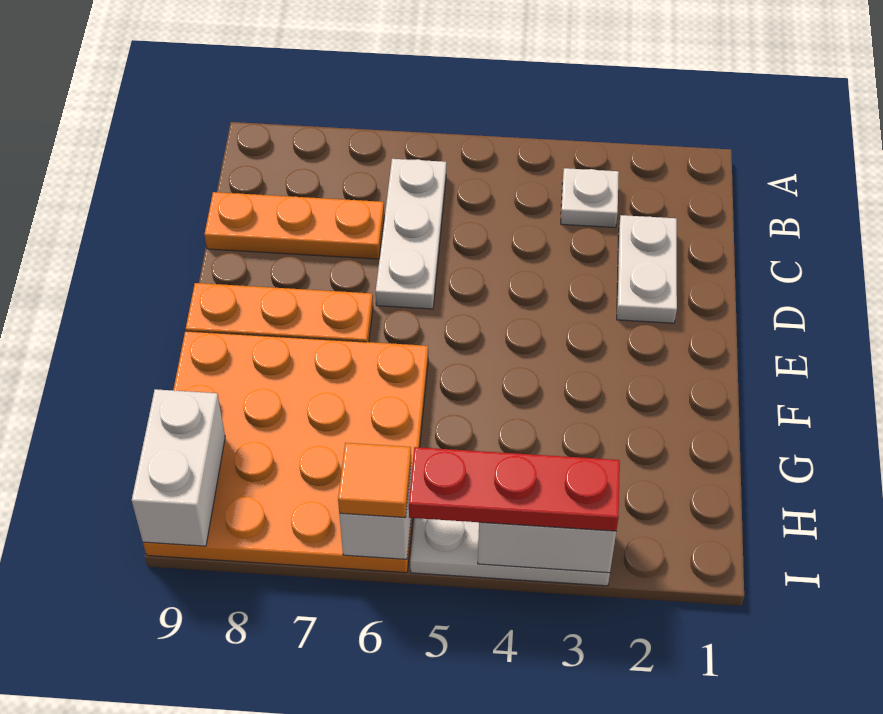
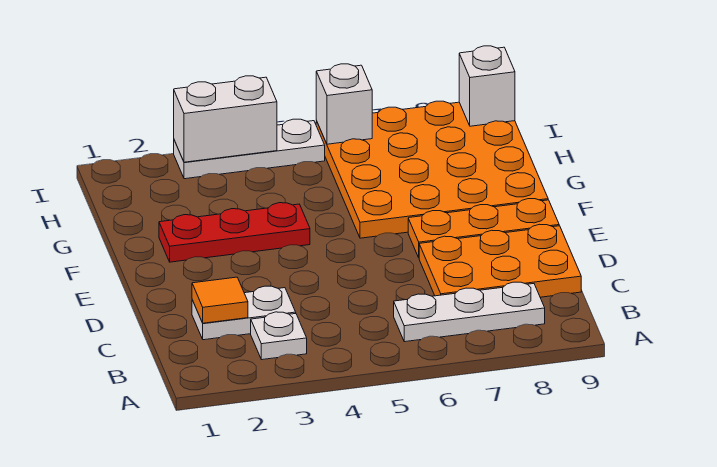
white plate B6:D6 level 1 -> white plate B6:B8 level 1
white plate C2:D2 level 1 -> white plate C2:C3 level 1
orange plate C7:C9 level 1 -> orange plate C7:D9 level 1
white brick H9:I9 level 2 -> white brick I9 level 2
red plate I3:I5 level 3 -> red plate F2:F4 level 1
orange tile I6 level 3 -> orange tile C2 level 2

